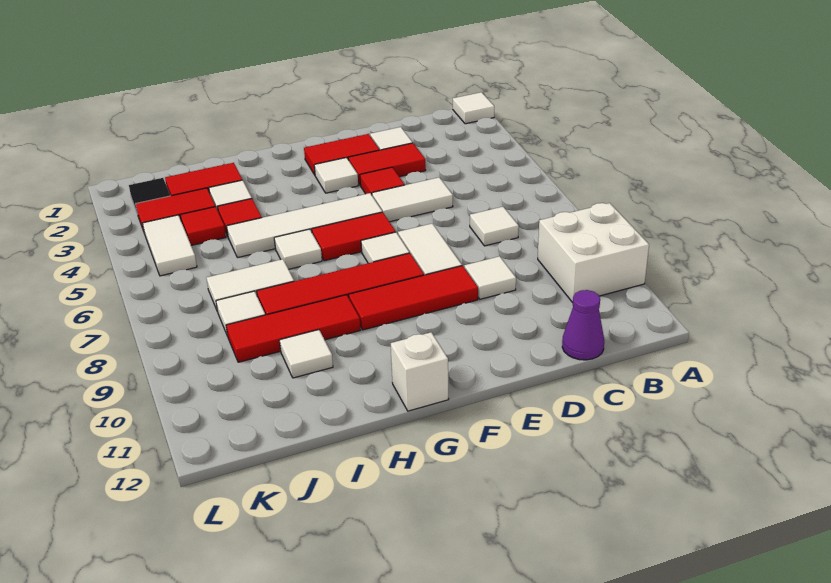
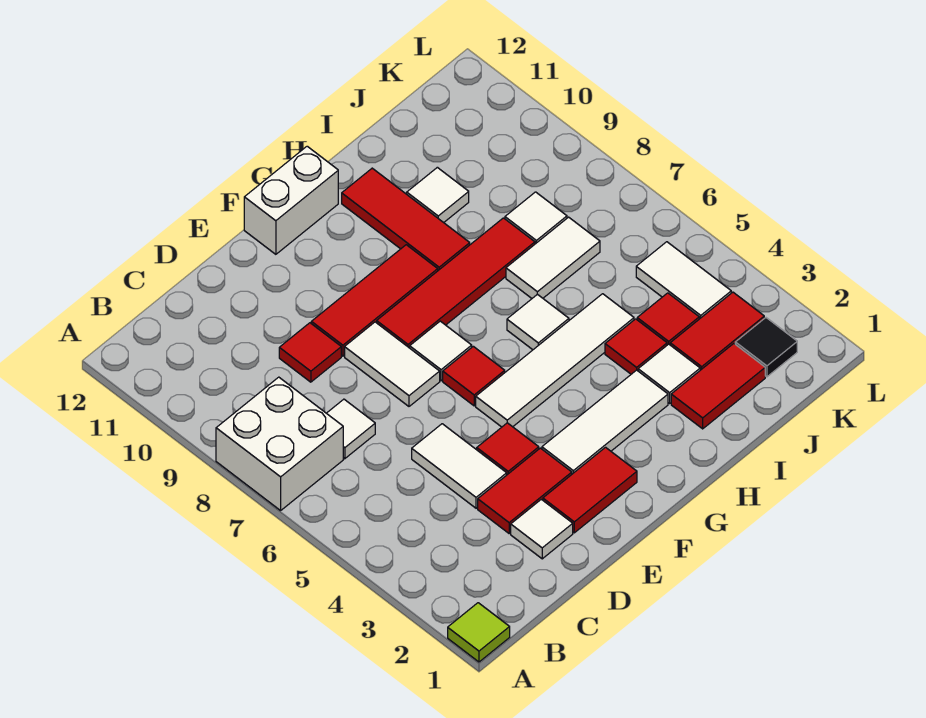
white tile A1 level 1 -> lime tile A1 level 1
white brick A9:B10 level 1 -> white brick A7:B8 level 1
purple cone C12 level 1 -> none
white tile D5:E5 level 1 -> white tile D4:D5 level 1
white tile D9 level 1 -> red tile D9 level 1
white tile F3 level 1 -> white tile F3:H3 level 1
red tile F6:G6 level 1 -> red tile F6 level 1
white brick G12 level 1 -> white brick F12:G12 level 1
red tile H9:J9 level 1 -> red tile H9:H11 level 1

